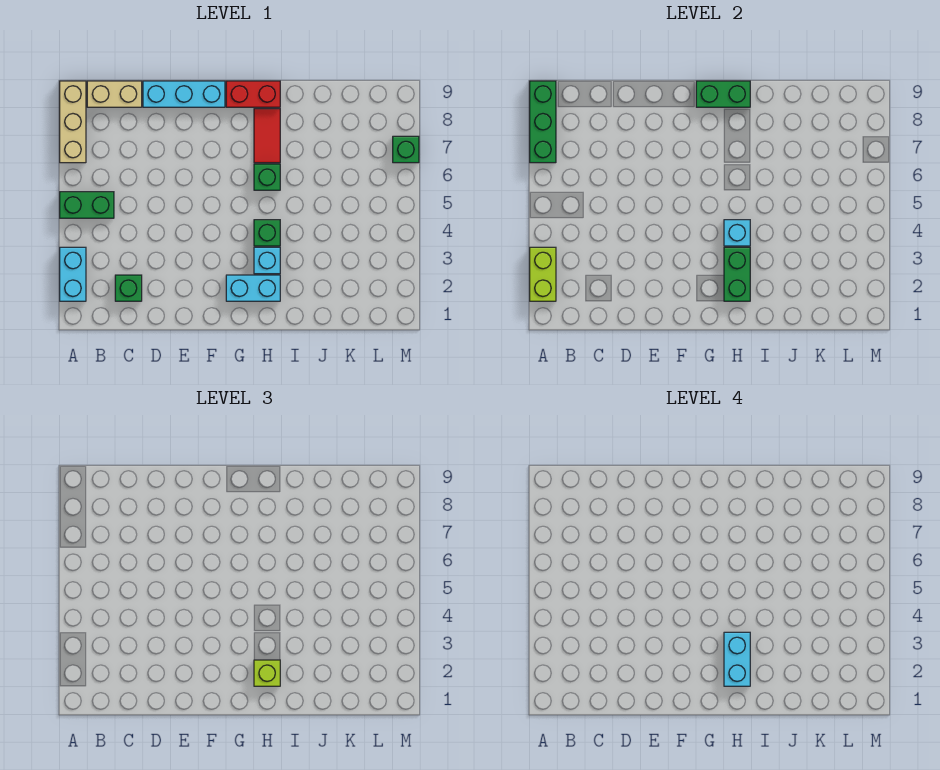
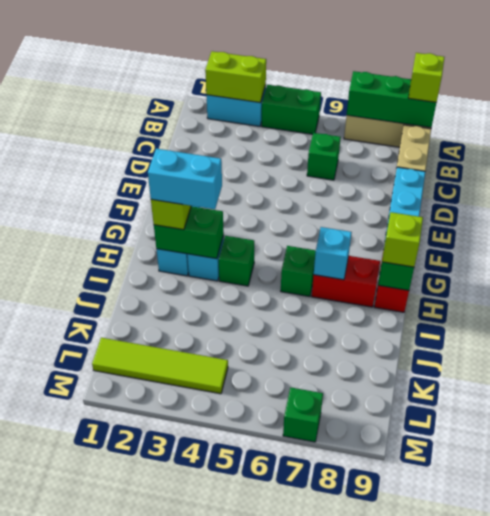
green brick A5:B5 level 1 -> green brick A4:A5 level 1
none -> lime brick A9 level 3
green brick C2 level 1 -> green brick C6 level 1
cyan brick H4 level 2 -> cyan brick H7 level 2
red tile H7:H8 level 1 -> red brick H7:H8 level 1
none -> lime brick H9 level 3
none -> lime tile L1:L4 level 1

